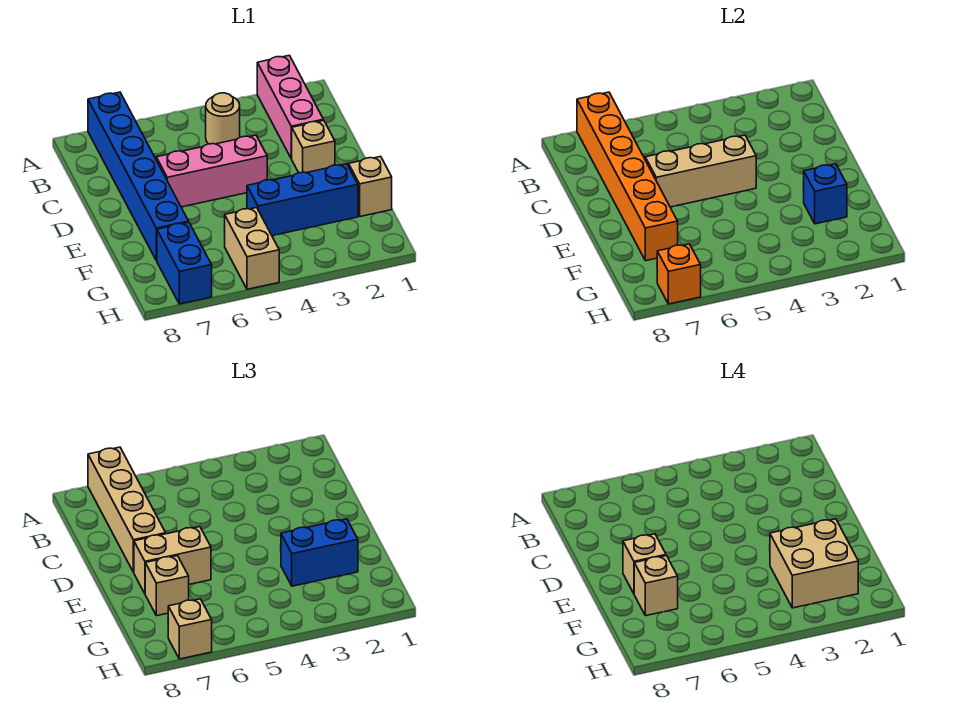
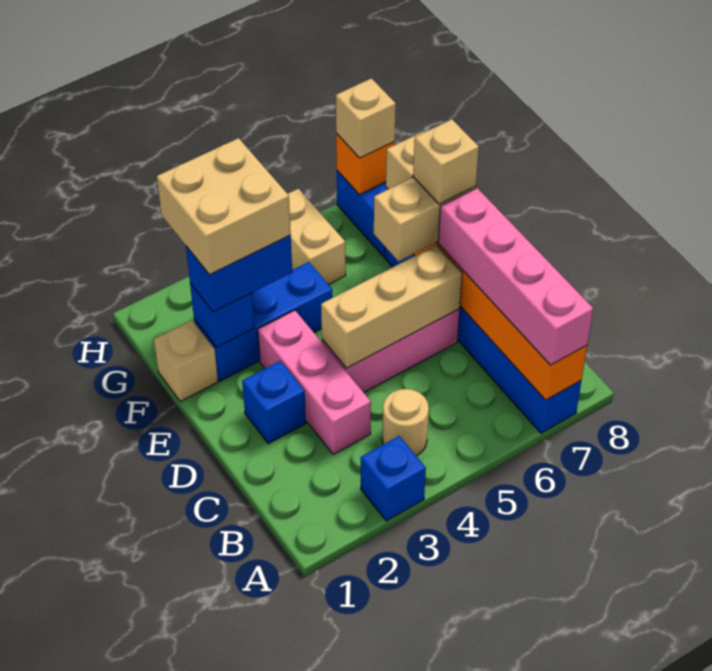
pink brick A2:C2 level 1 -> pink brick C3:E3 level 1
none -> blue brick A3 level 1
tan brick A7:D7 level 3 -> pink brick A7:D7 level 3
tan brick D2 level 1 -> blue brick D2 level 1
tan brick F7 level 4 -> none

